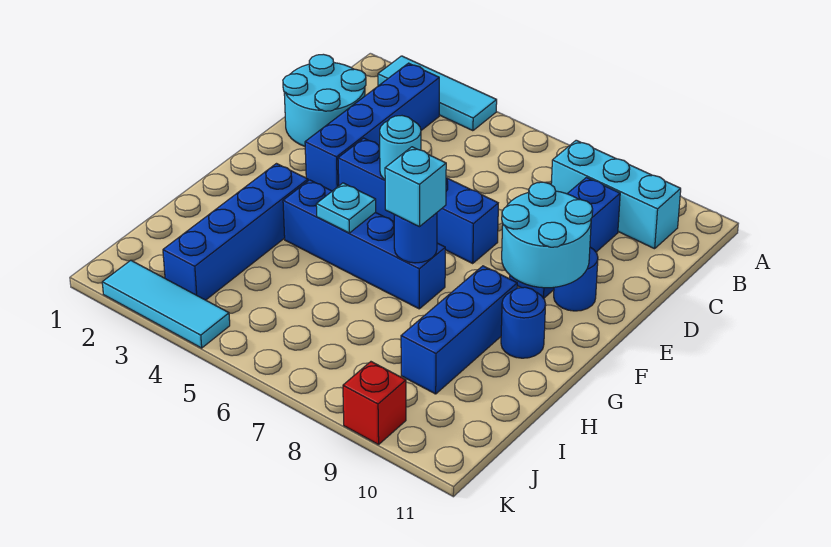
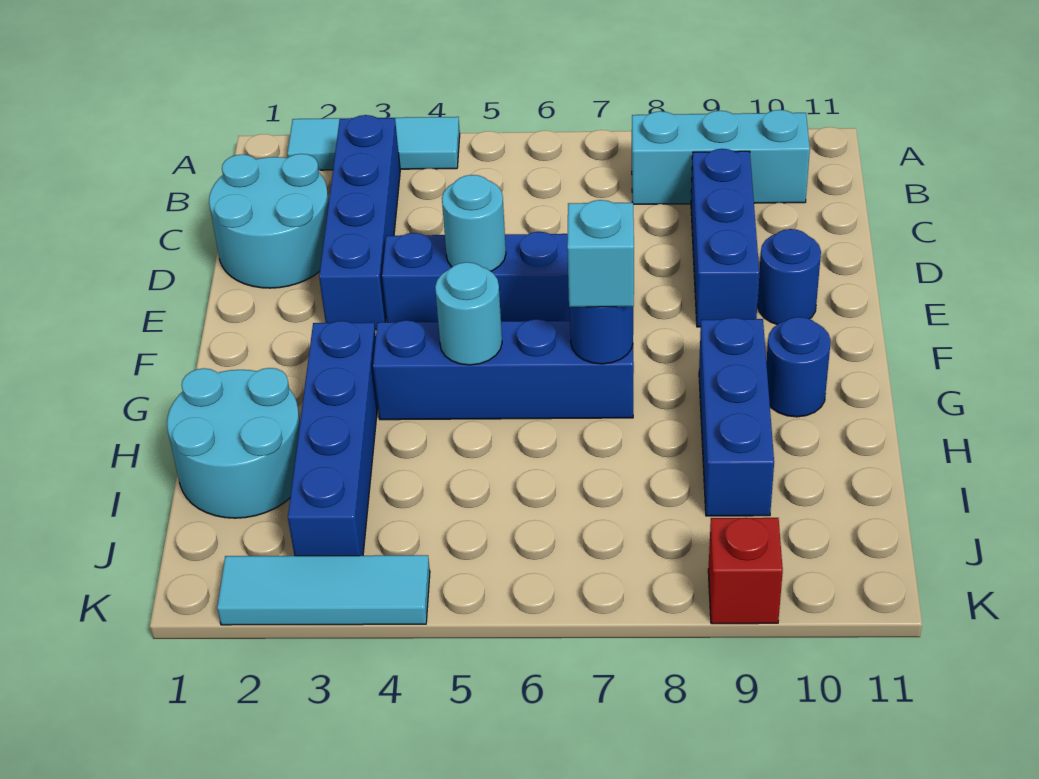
cyan round brick E9:F10 level 2 -> cyan round brick H1:I2 level 1
cyan plate G5 level 2 -> cyan round brick G5 level 2

